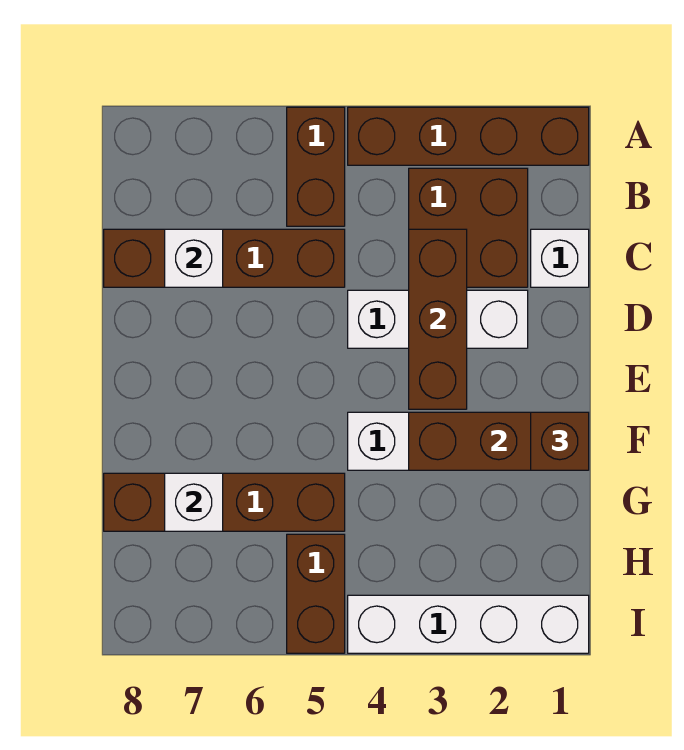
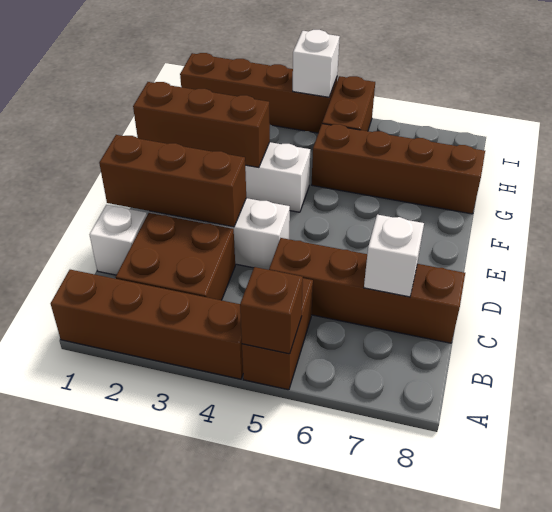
brown brick C3:E3 level 2 -> brown brick D1:D3 level 2
brown brick F1 level 3 -> brown brick A5 level 2
white brick G7 level 2 -> white brick I4 level 2
white brick I1:I4 level 1 -> brown brick I1:I4 level 1

